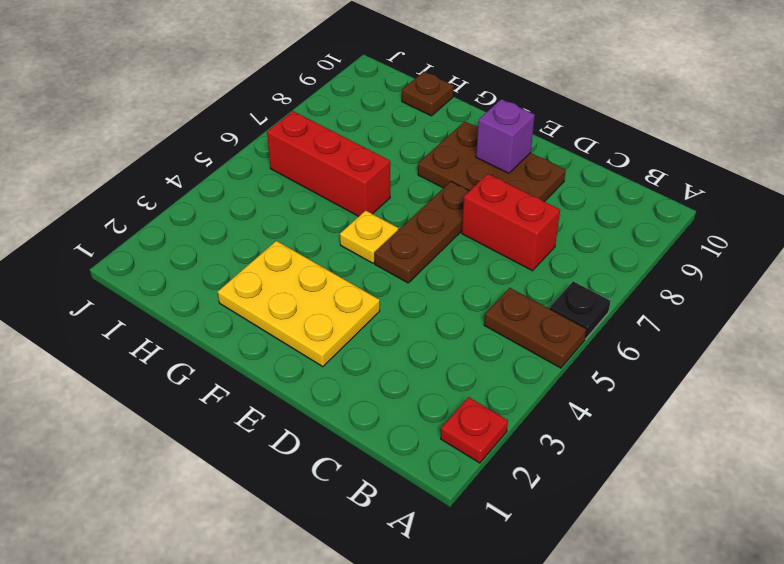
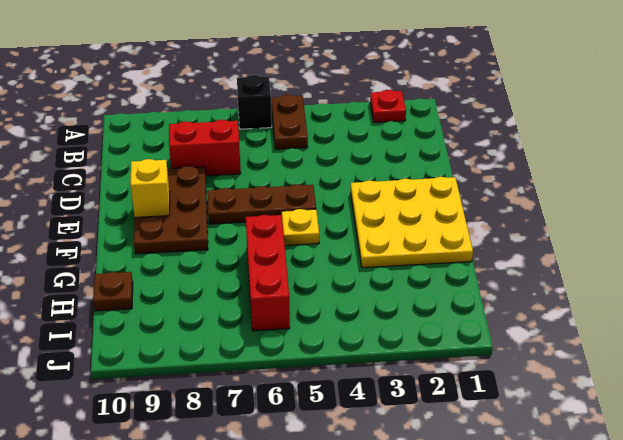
black plate A6 level 1 -> black brick A6 level 1
red brick C7:D7 level 1 -> red brick C7:C8 level 1
yellow plate E2:G3 level 1 -> yellow plate E1:G3 level 1
purple brick E9 level 2 -> yellow brick E9 level 2

